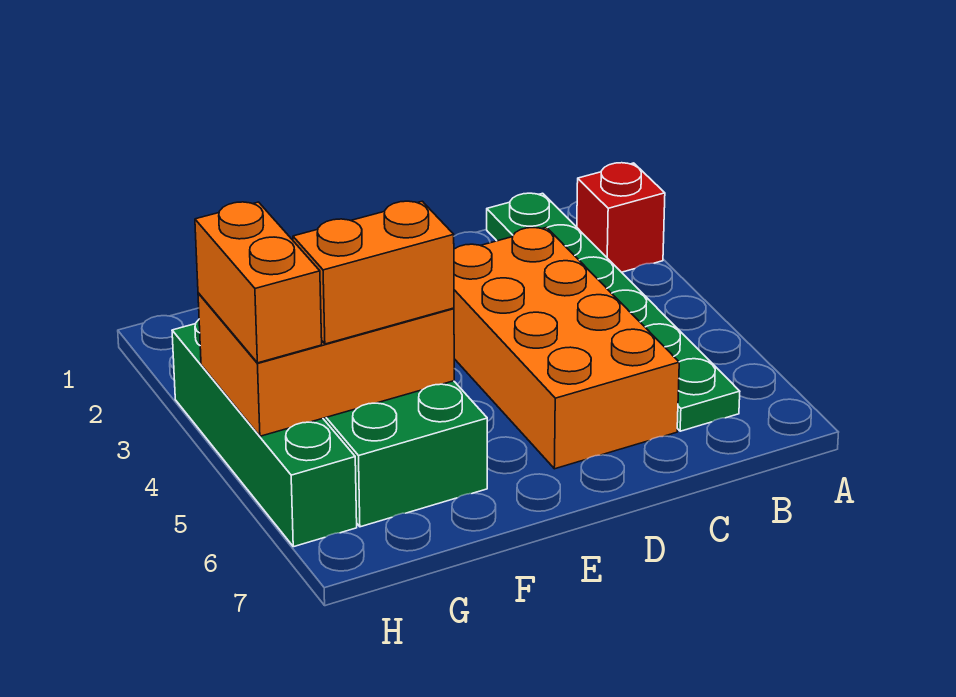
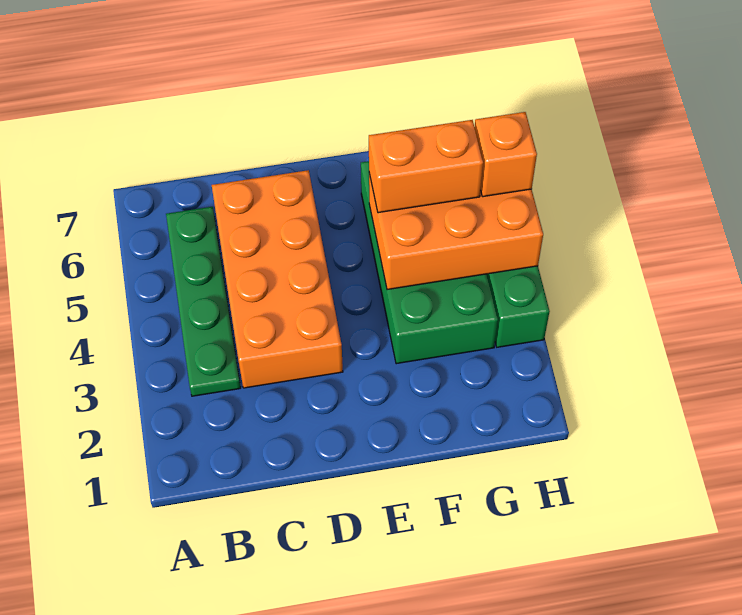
red brick A2 level 1 -> none
green plate B1:B6 level 1 -> green plate B3:B6 level 1
orange brick H4:H5 level 3 -> orange brick H5 level 3

